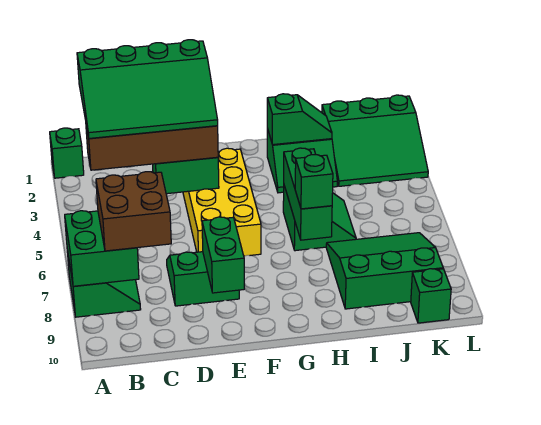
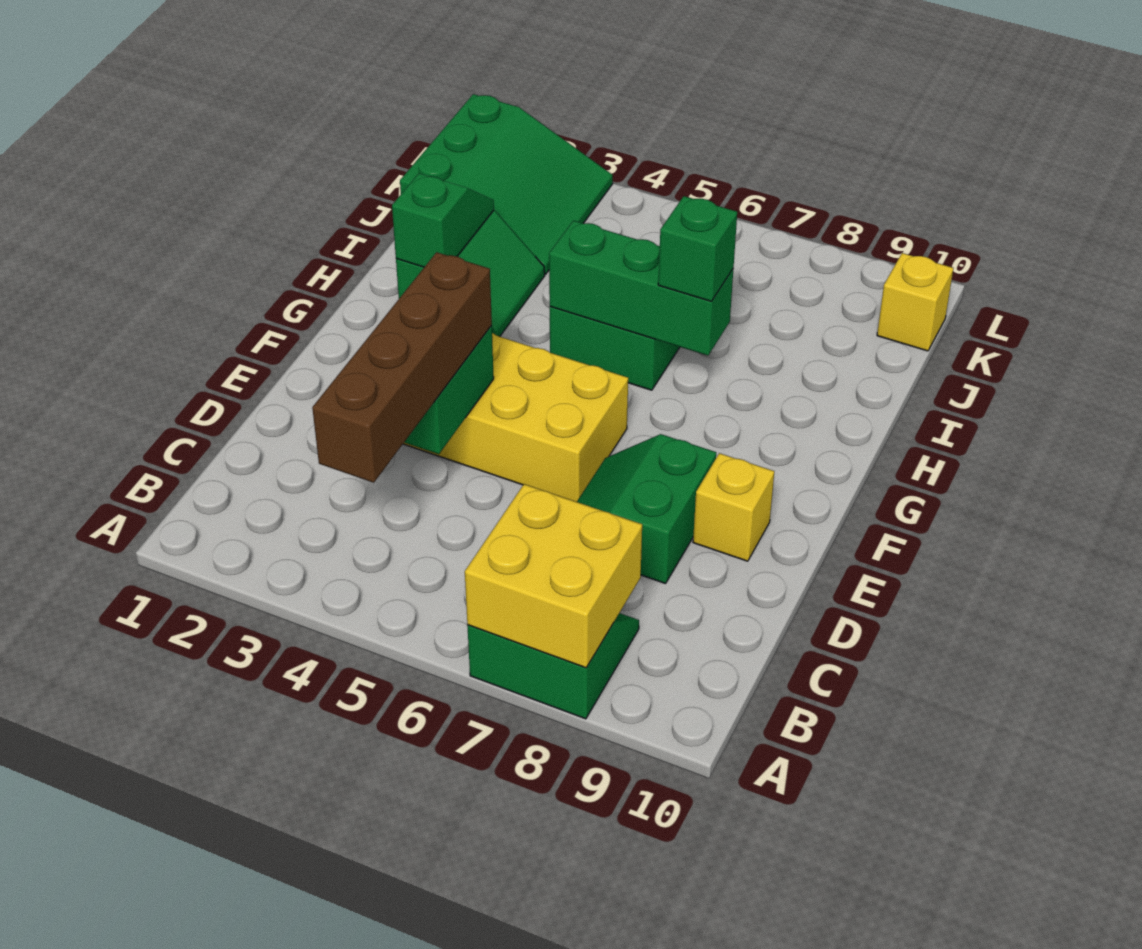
green brick A1 level 1 -> none
green brick A7:B8 level 2 -> yellow brick A7:B8 level 2
green slope B2:E4 level 4 top 2 -> none
brown brick B7:C8 level 3 -> none
green brick E8:E9 level 2 -> none
none -> yellow brick E9 level 1
green slope I7:K9 level 1 top 9 -> none
green brick K10 level 1 -> yellow brick K10 level 1

